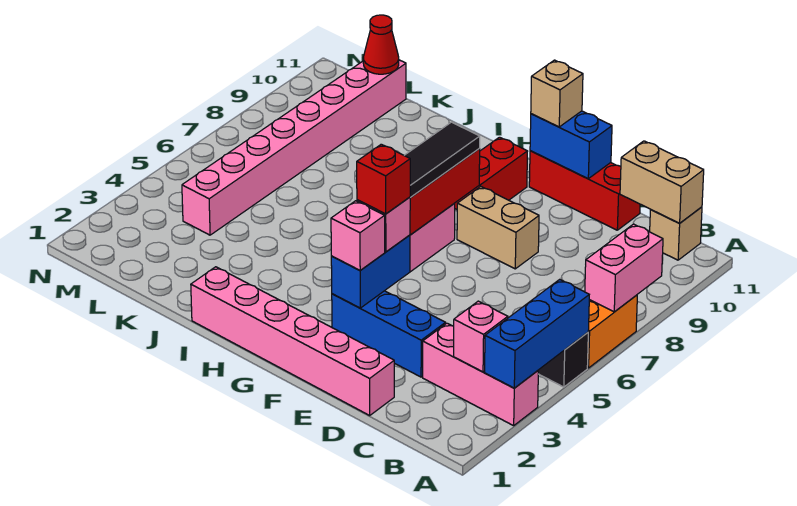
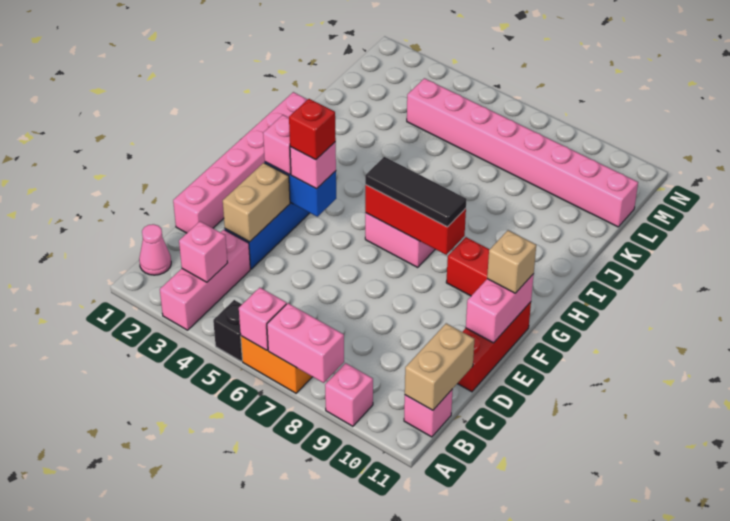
blue brick A3:A5 level 2 -> none
none -> pink brick A6 level 2
none -> pink brick A9 level 1
none -> pink cone B1 level 1
tan brick B11 level 1 -> pink brick B11 level 1
tan brick E8:F8 level 1 -> tan brick D3:E3 level 2
blue brick E11:F11 level 2 -> pink brick E11:F11 level 2
red cone L11 level 2 -> none

